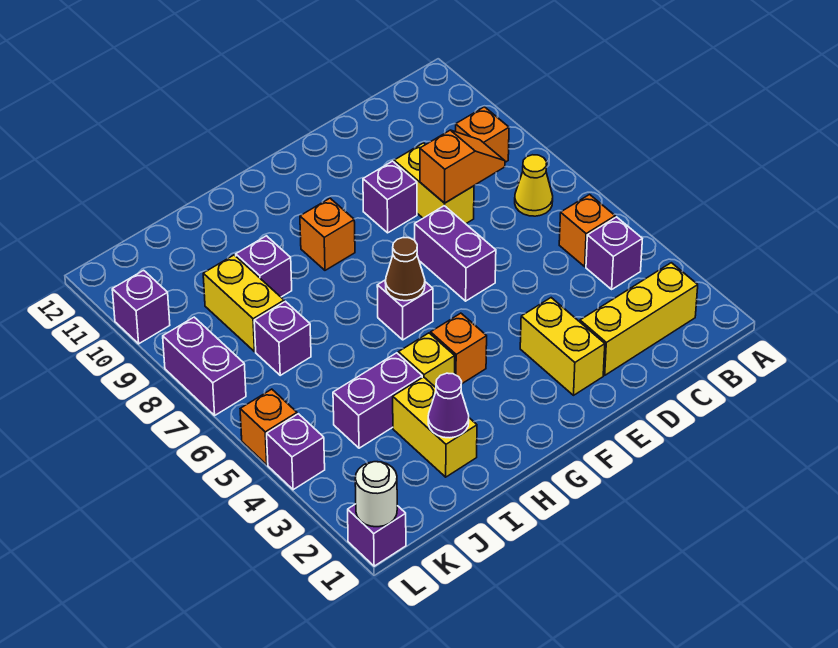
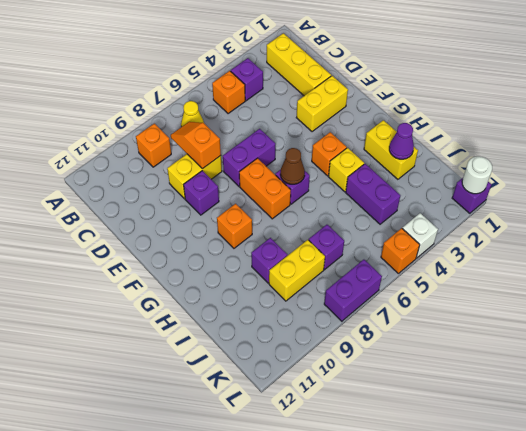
none -> orange brick F7:G7 level 1
yellow brick I2:I3 level 1 -> yellow brick H2:I2 level 1
purple brick L4 level 1 -> white brick L4 level 1
purple brick L10 level 1 -> none

